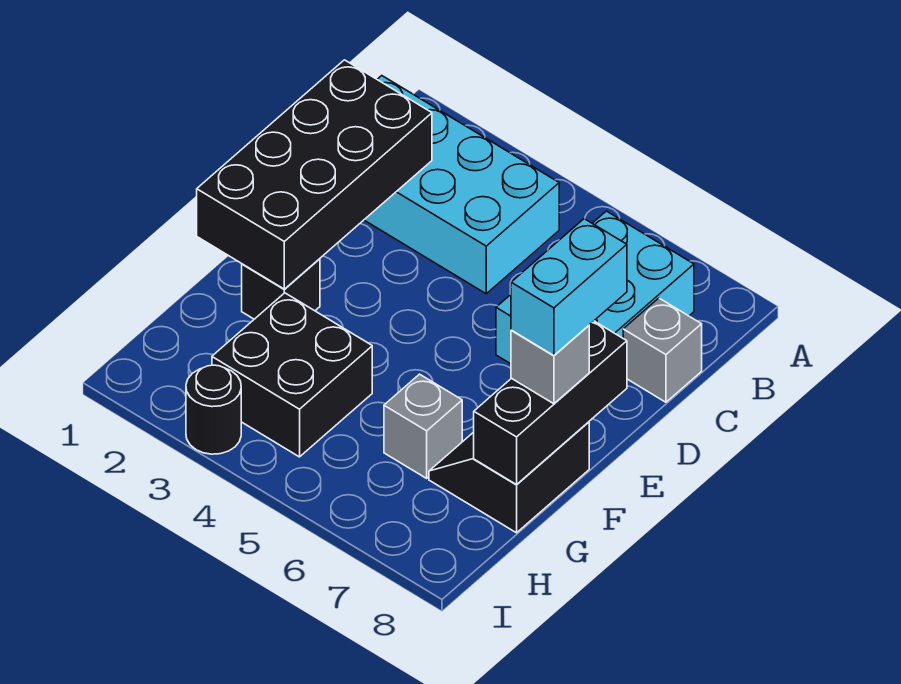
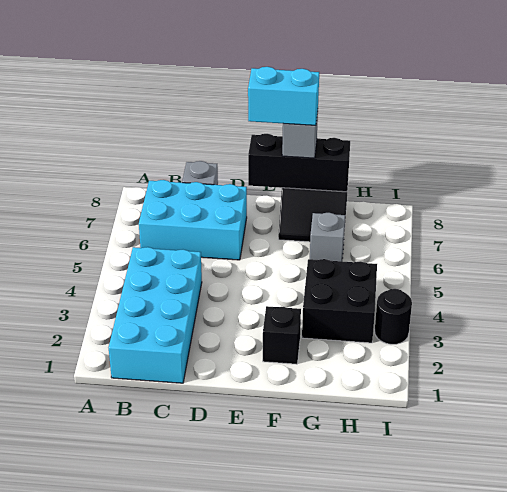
black brick C1:F2 level 2 -> none

